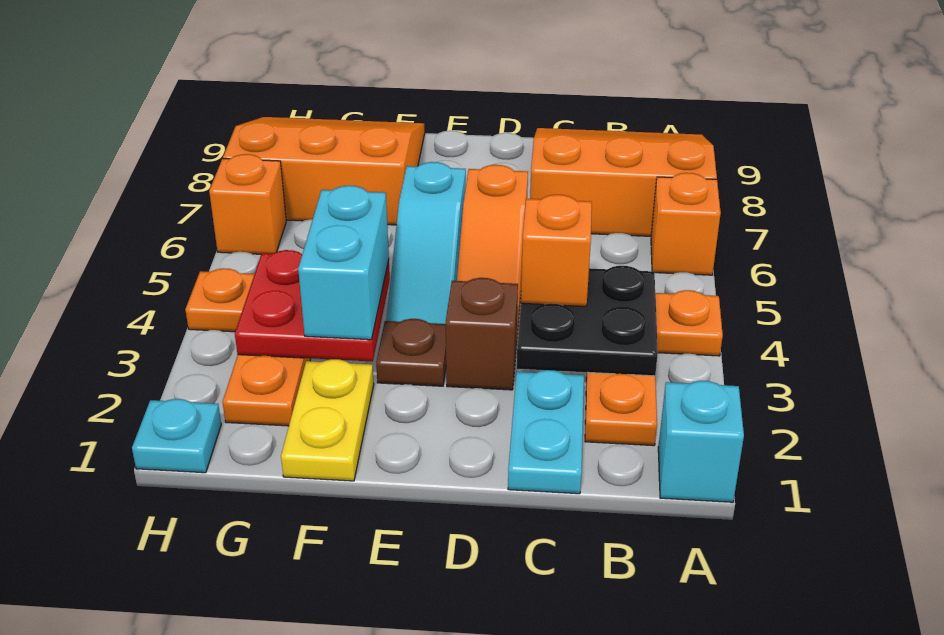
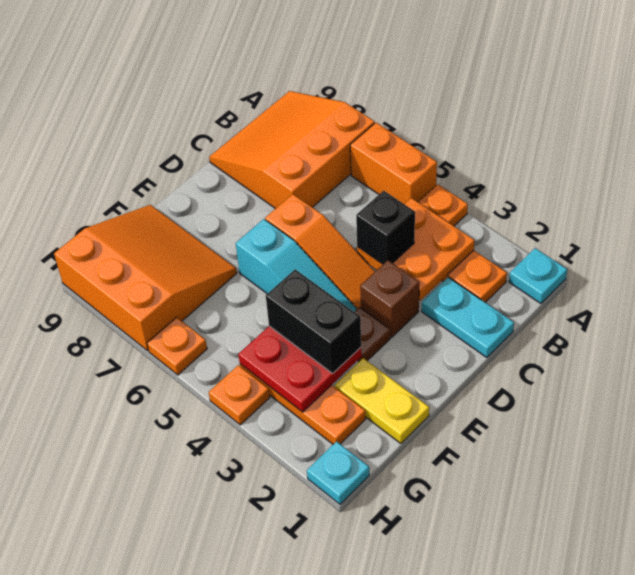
cyan brick A1 level 1 -> cyan plate A1 level 1
orange brick A6 level 1 -> orange brick A5:A6 level 1
black plate B3:C4 level 2 -> orange plate B3:C4 level 2
orange brick C4 level 3 -> black brick C4 level 3
cyan brick F3:F4 level 3 -> black brick F3:F4 level 3
orange slope F7:H9 level 1 top 7 -> orange slope F7:H9 level 1 top H
orange brick H6 level 1 -> orange plate H6 level 1

